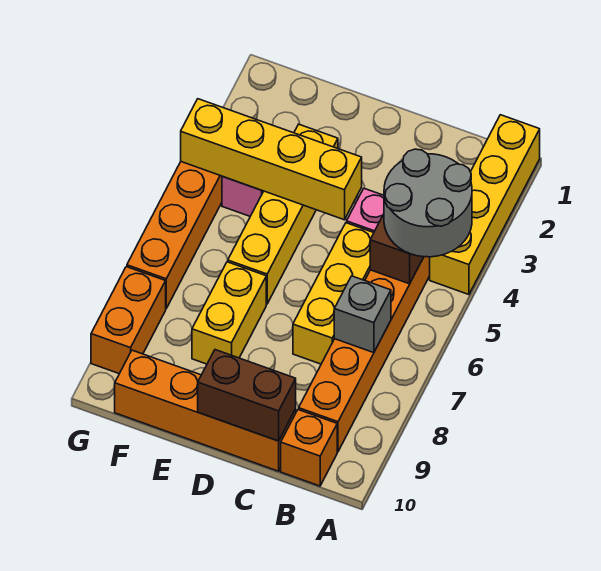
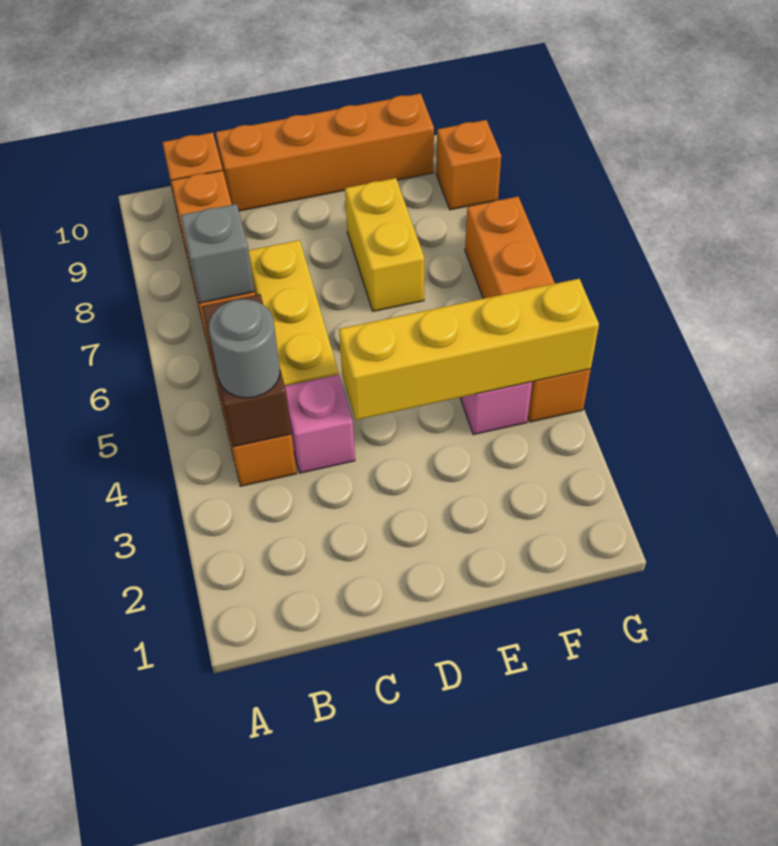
yellow brick A1:A4 level 1 -> none
grey round brick A4:B5 level 3 -> grey round brick B4 level 3
brown brick C10:D10 level 2 -> none
yellow brick E3:E6 level 1 -> none
orange brick G8:G9 level 1 -> orange brick G9 level 1

